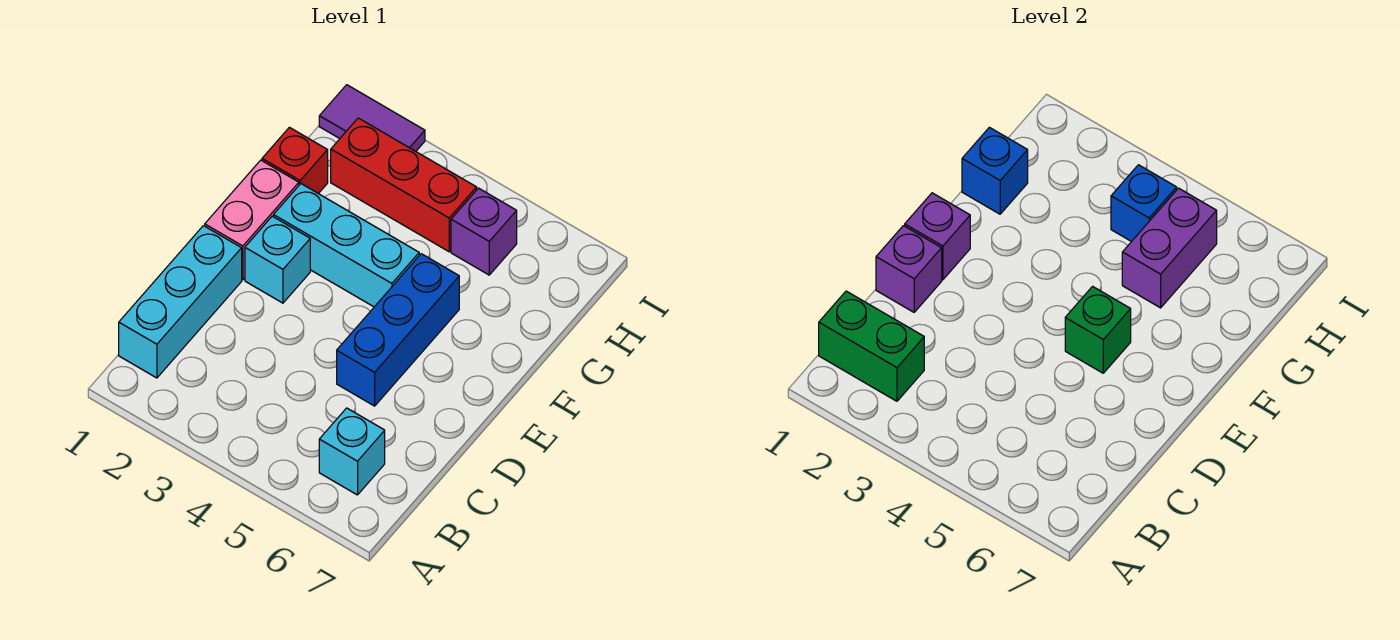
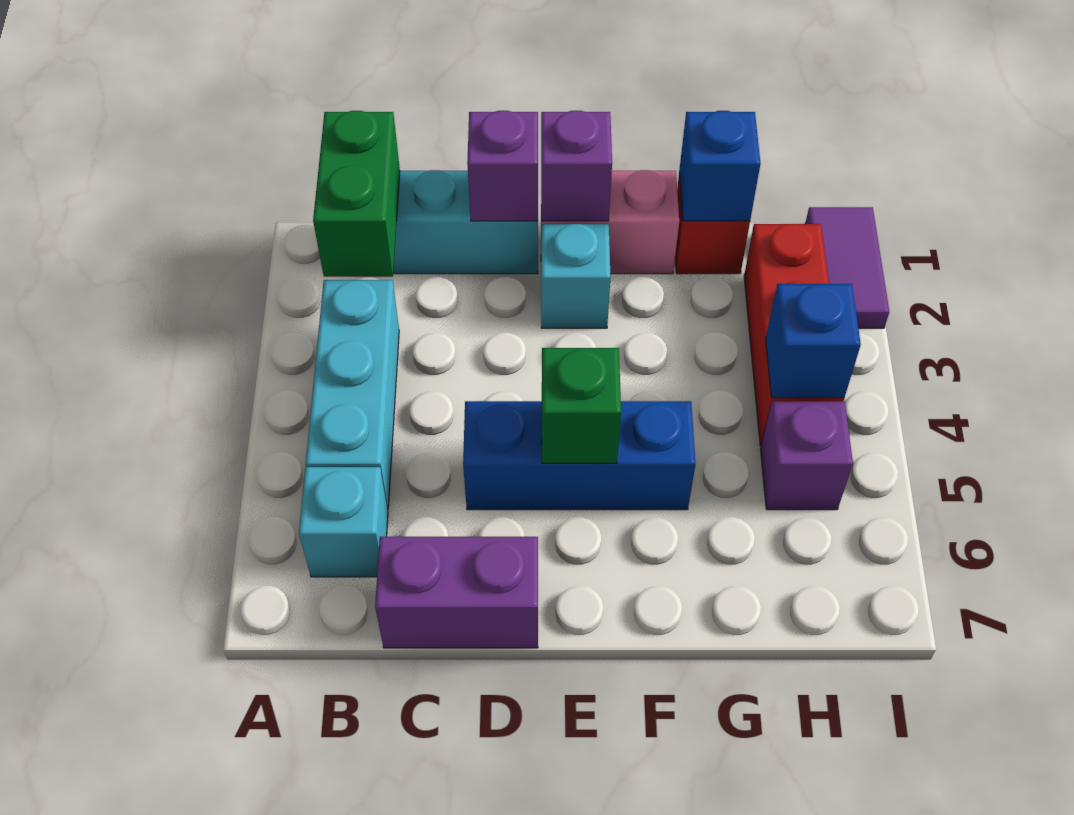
cyan brick F2:F4 level 1 -> cyan brick B3:B5 level 1
purple brick G5:H5 level 2 -> purple brick C7:D7 level 1

